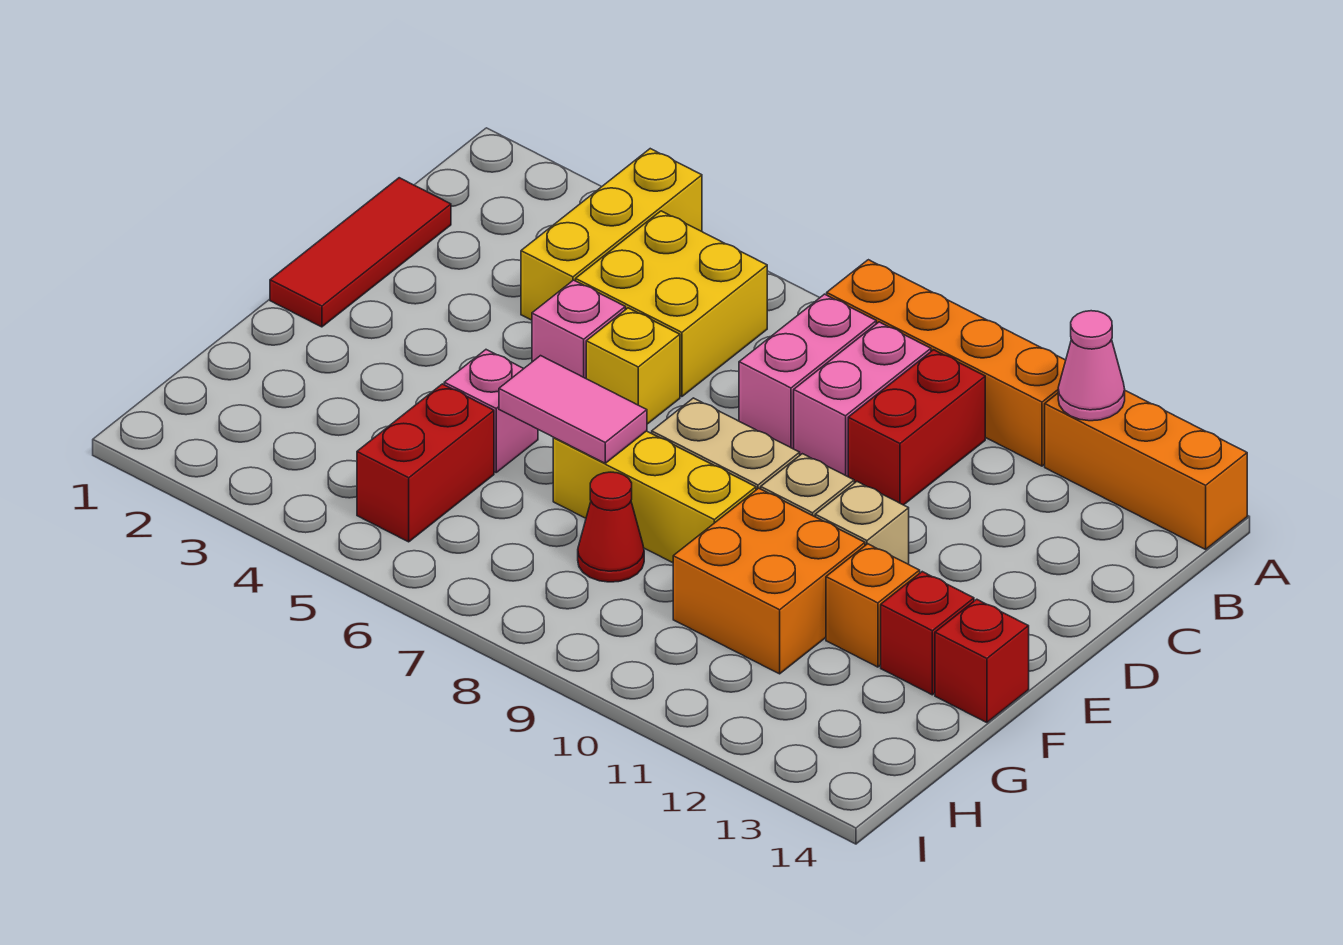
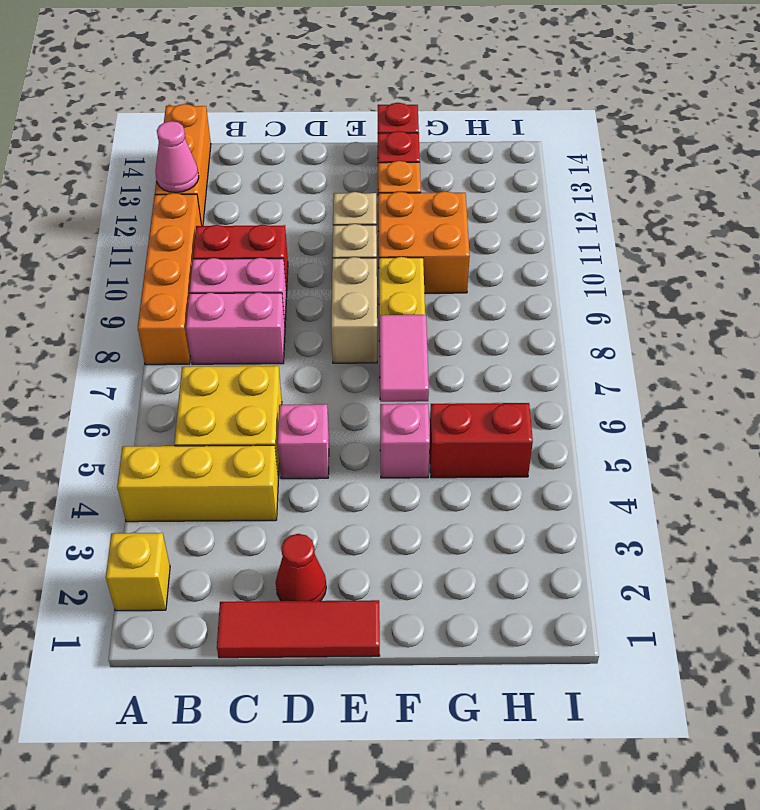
yellow brick D6 level 1 -> yellow brick A2 level 1
red cone G8 level 1 -> red cone D2 level 1

